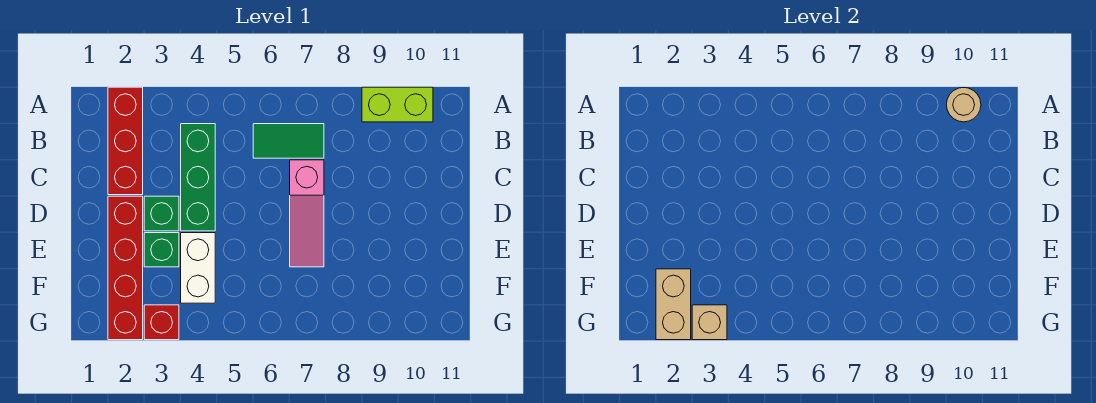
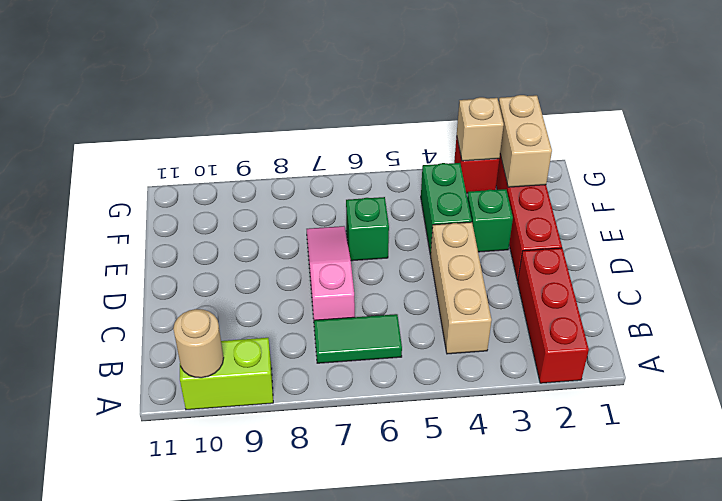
green brick B4:D4 level 1 -> tan brick B4:D4 level 1
green brick D3 level 1 -> green brick E6 level 1
white brick E4:F4 level 1 -> green brick E4:F4 level 1

